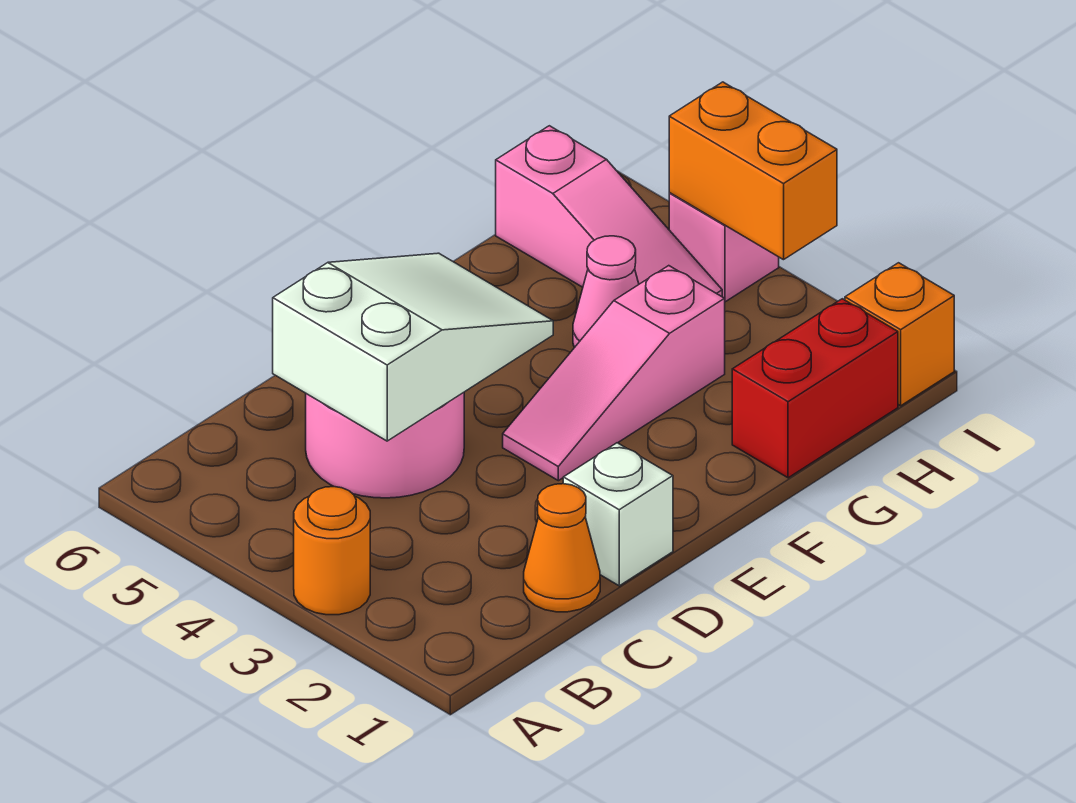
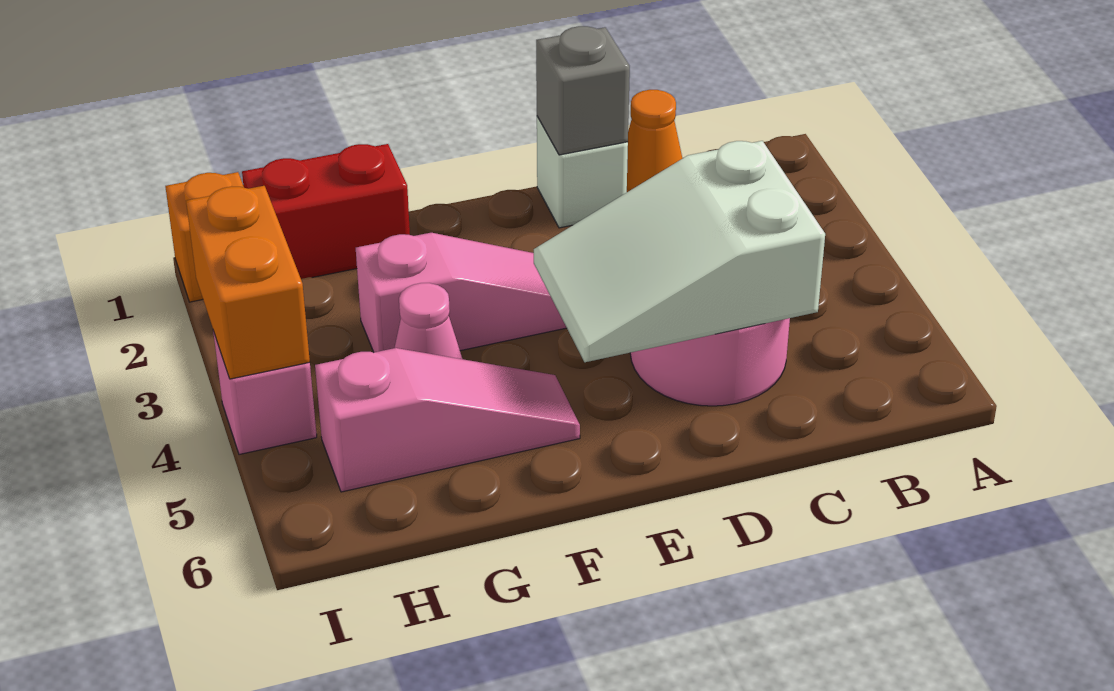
orange round brick A3 level 1 -> none
none -> grey brick D1 level 2
pink slope H4:H6 level 1 top 6 -> pink slope F5:H5 level 1 top H

